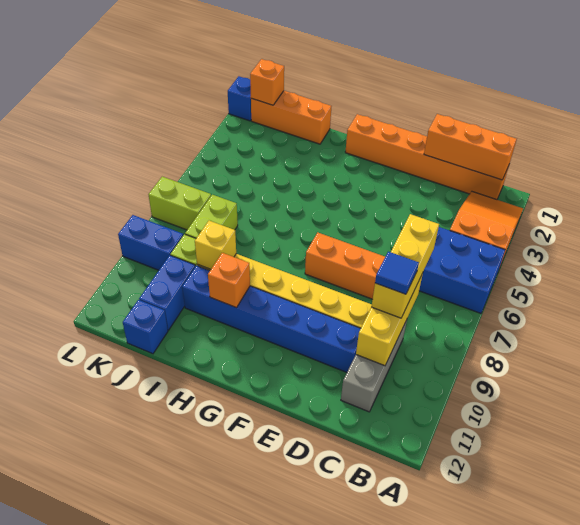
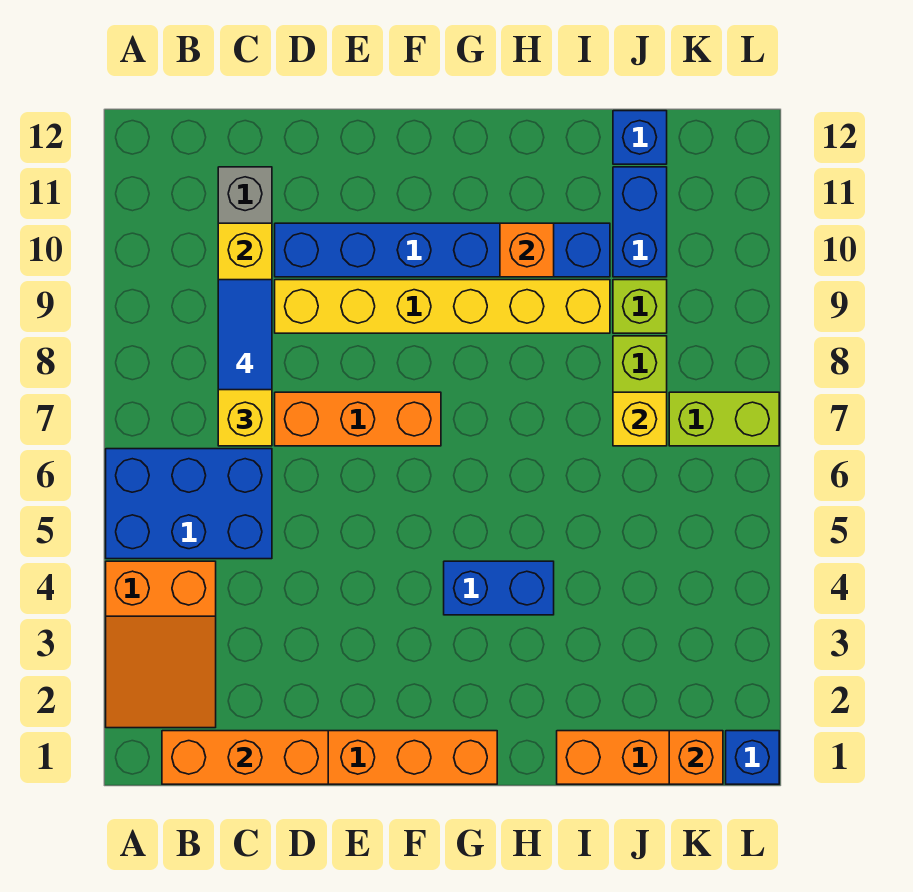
blue tile C9 level 4 -> blue tile C8:C9 level 4
yellow brick I9 level 2 -> yellow brick J7 level 2
blue brick K9:L9 level 1 -> blue brick G4:H4 level 1

